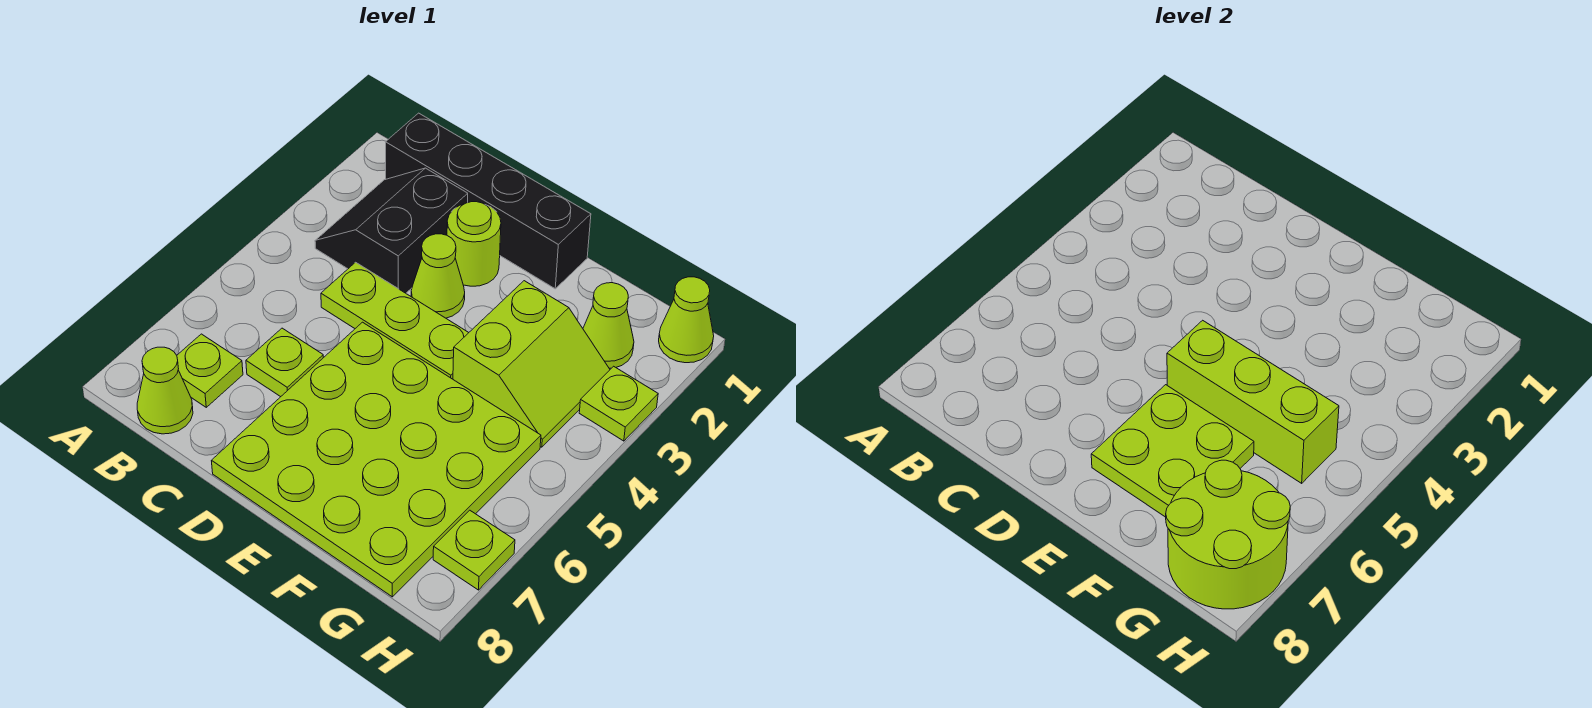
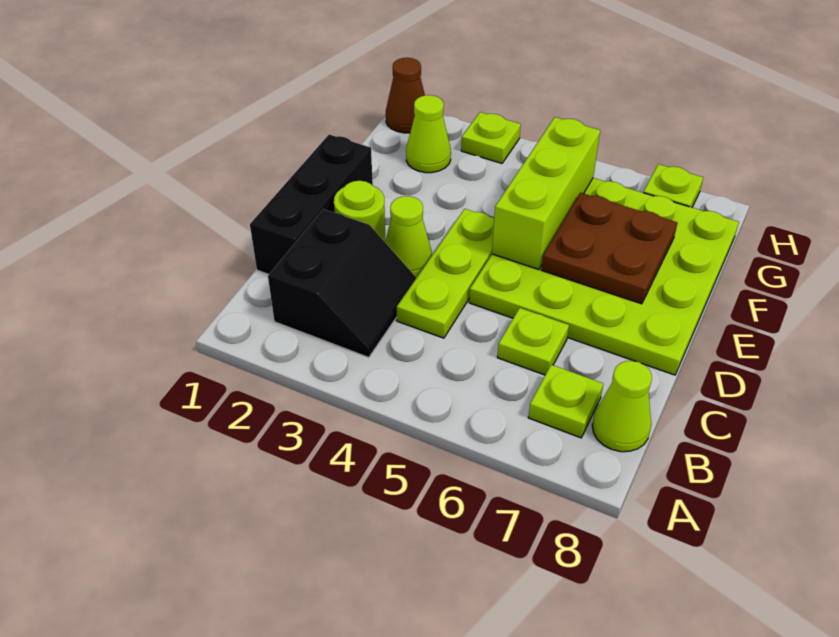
black brick B1:E1 level 1 -> black brick C1:E1 level 1
black slope B2:C3 level 1 top C -> black slope B2:C3 level 1 top 2
lime plate E6:F7 level 2 -> brown plate E6:F7 level 2
lime slope F3:G4 level 1 top F -> none
lime round brick G7:H8 level 2 -> none
lime cone H1 level 1 -> brown cone H1 level 1

